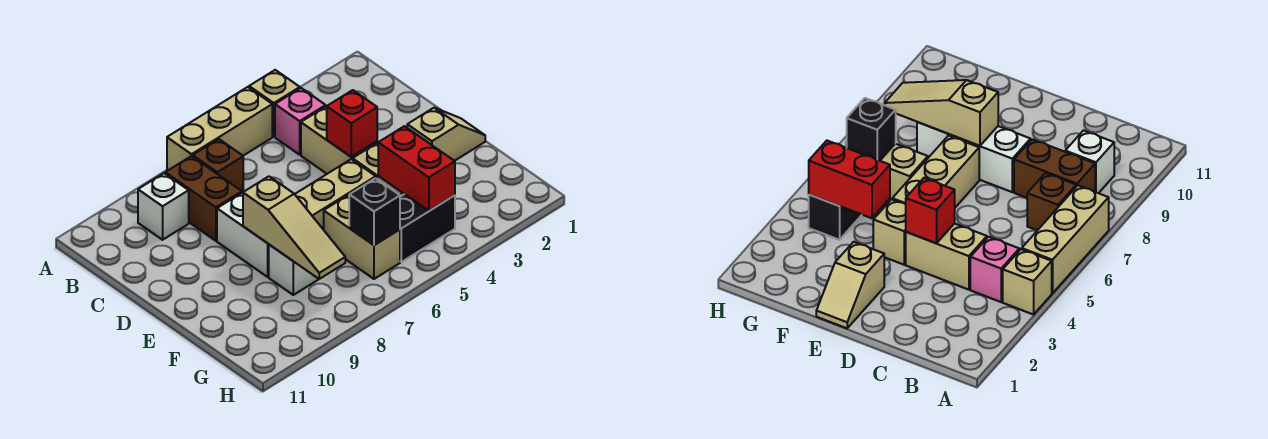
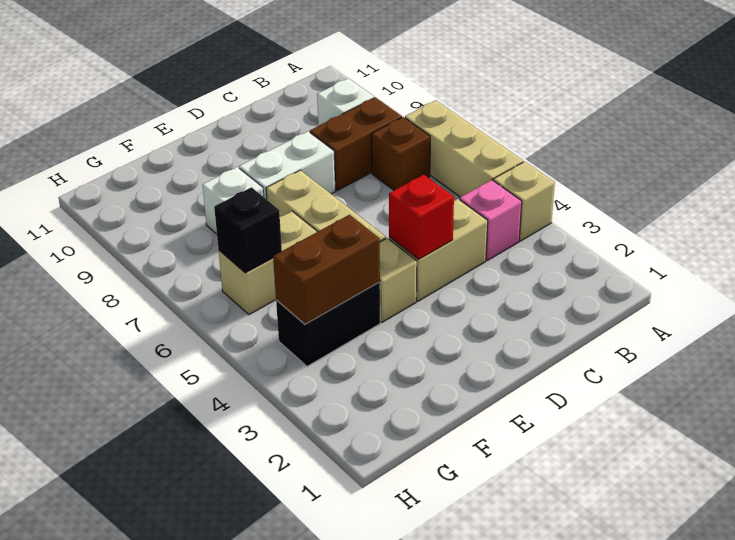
tan slope E1:E2 level 1 top 2 -> none
tan slope E8:G8 level 2 top E -> none
red brick F4:G4 level 2 -> brown brick F4:G4 level 2
black brick G4:G5 level 1 -> black brick F4:G4 level 1

